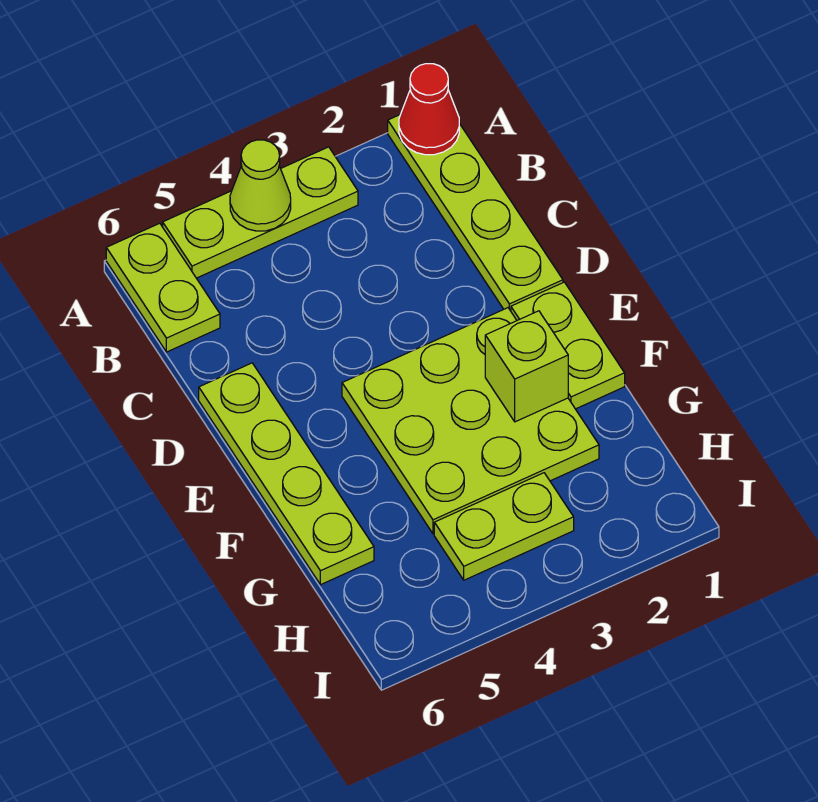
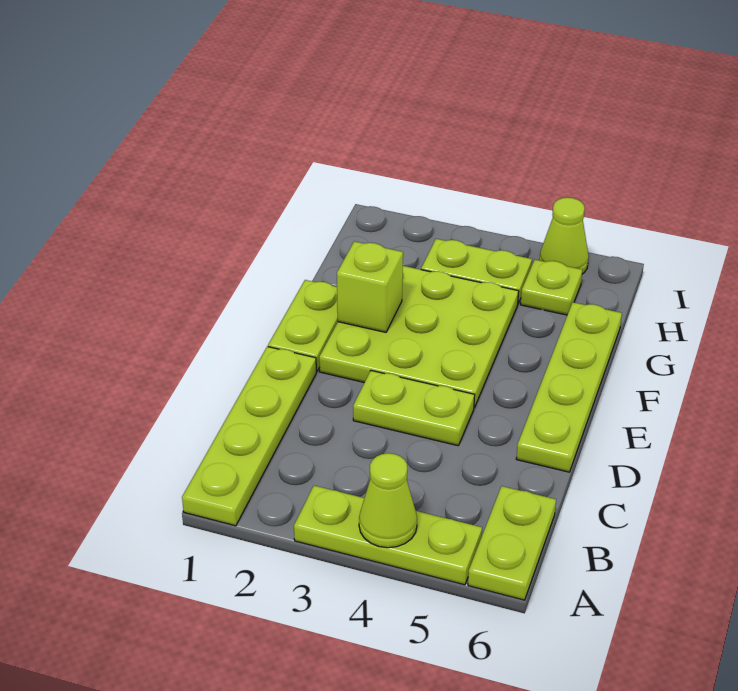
red cone A1 level 2 -> none
none -> lime plate D3:D4 level 1
none -> lime plate H5 level 1
none -> lime cone I5 level 1

